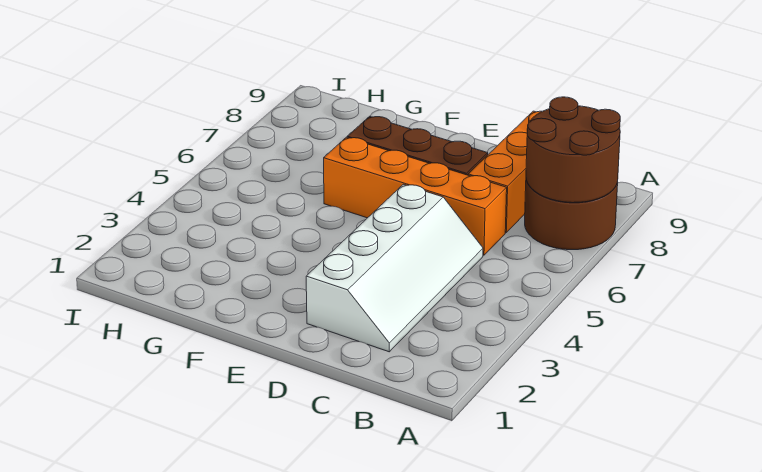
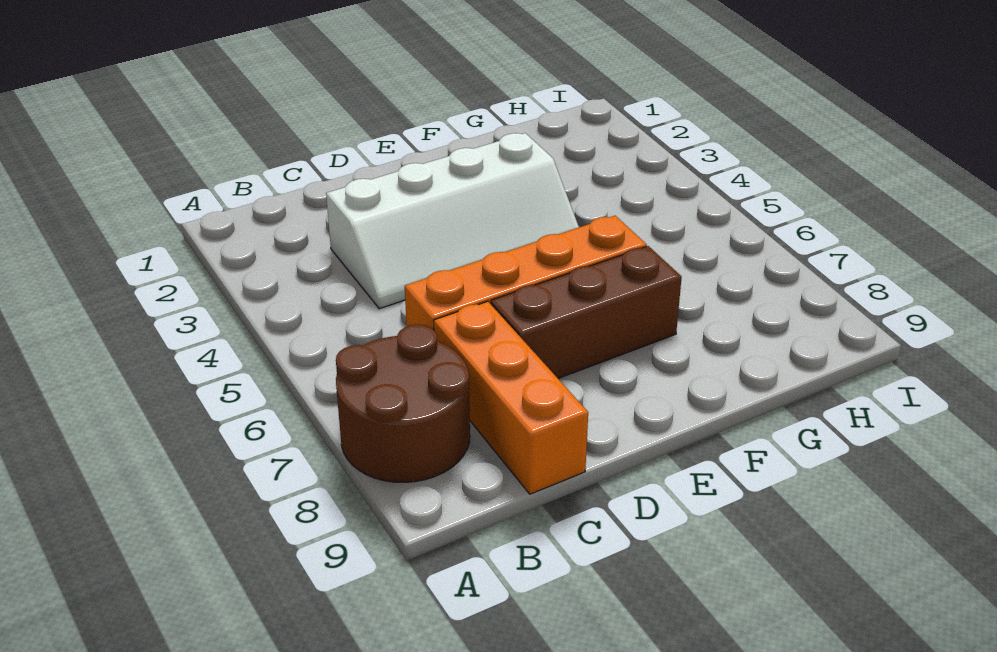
brown round brick A7:B8 level 2 -> none
white slope C2:D5 level 1 top D -> white slope C3:F4 level 1 top 3

